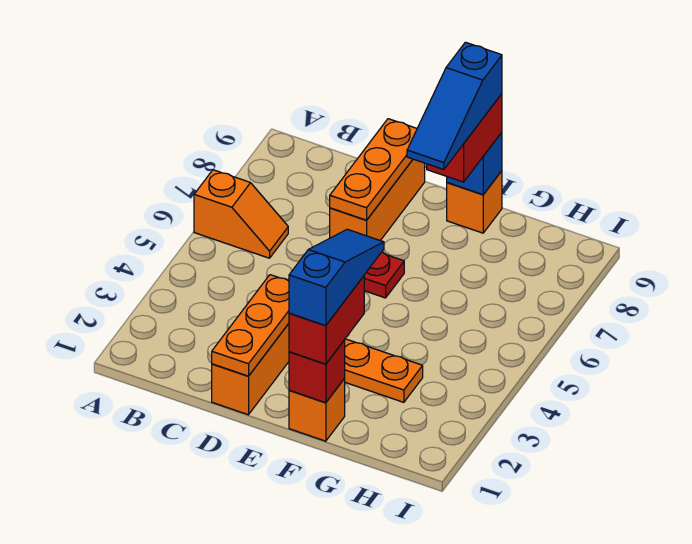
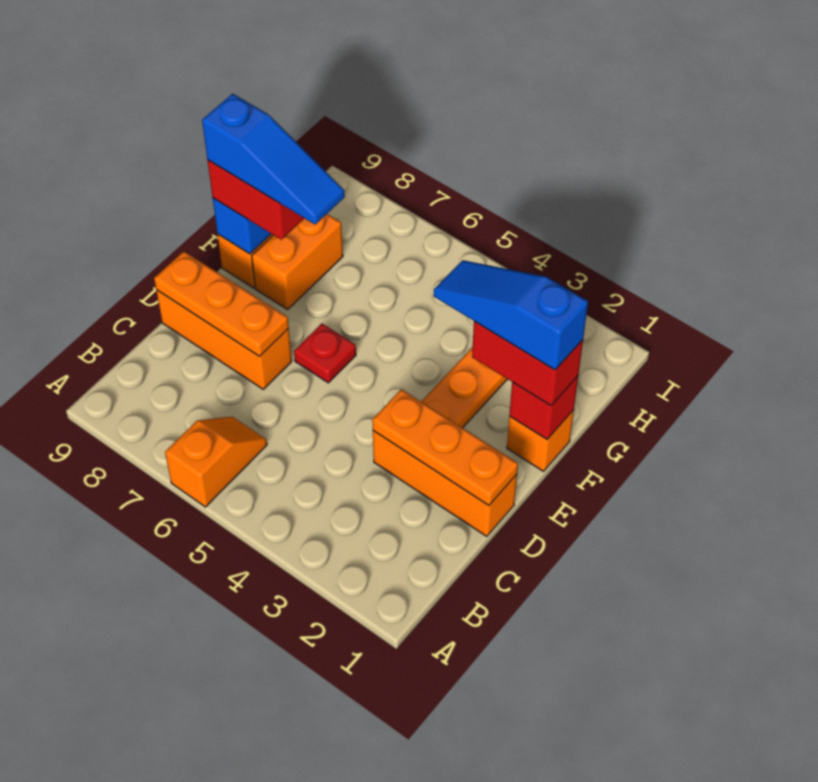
none -> orange brick F8:G8 level 1

